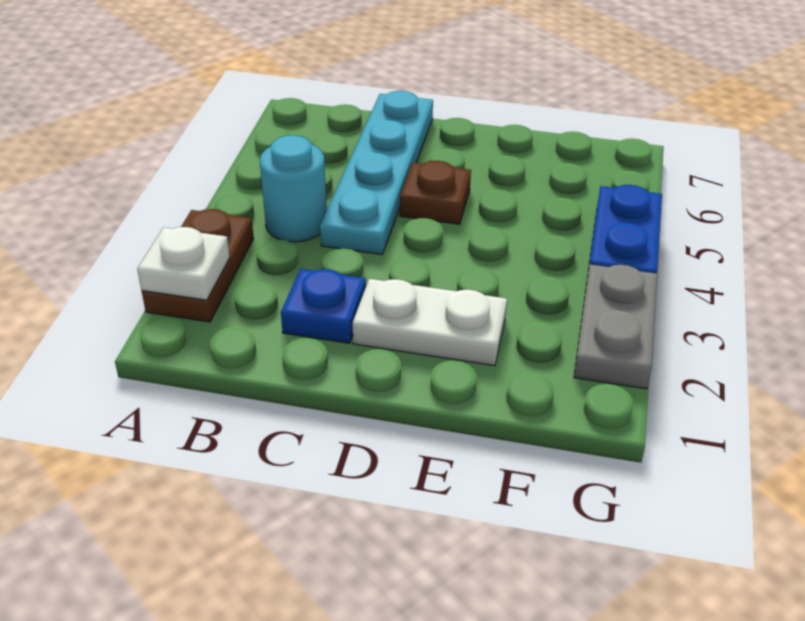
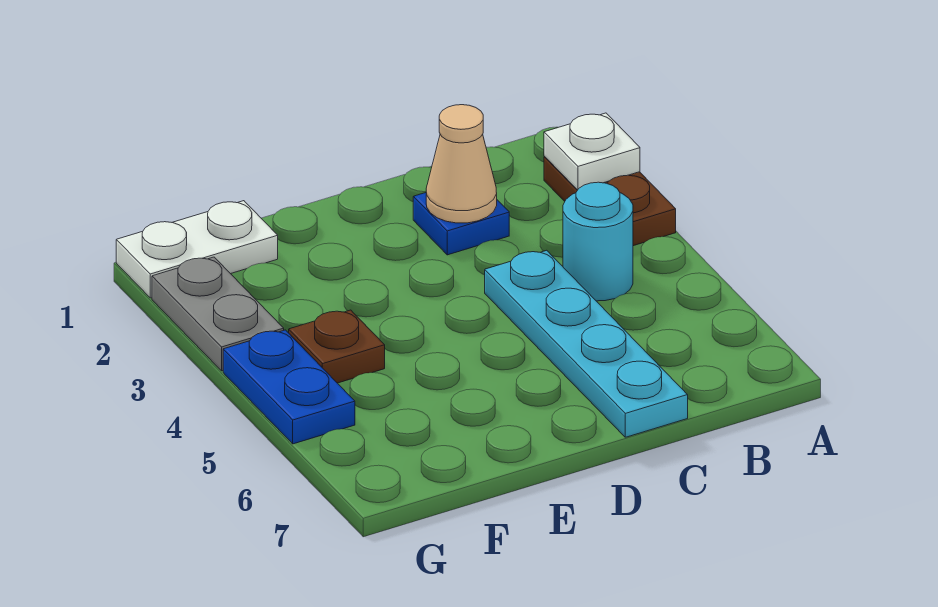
none -> tan cone C2 level 2
white plate D2:E2 level 1 -> white plate F1:G1 level 1
brown plate D5 level 1 -> brown plate F4 level 1

